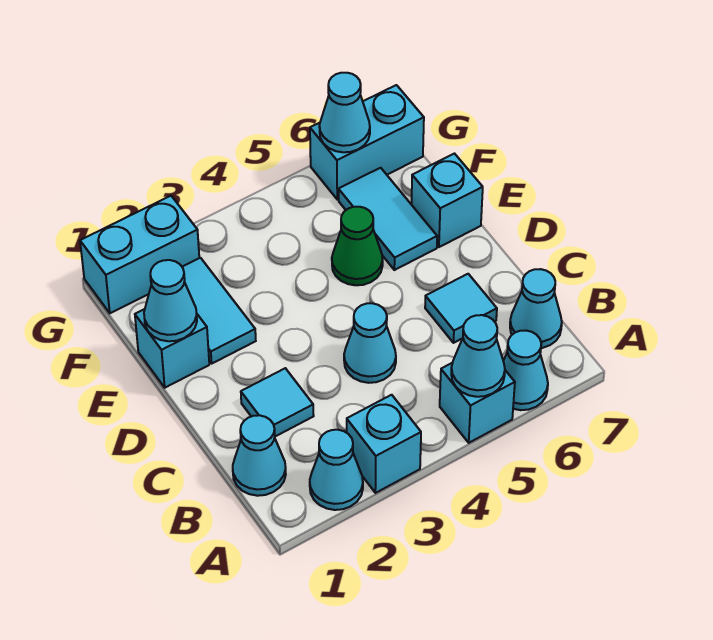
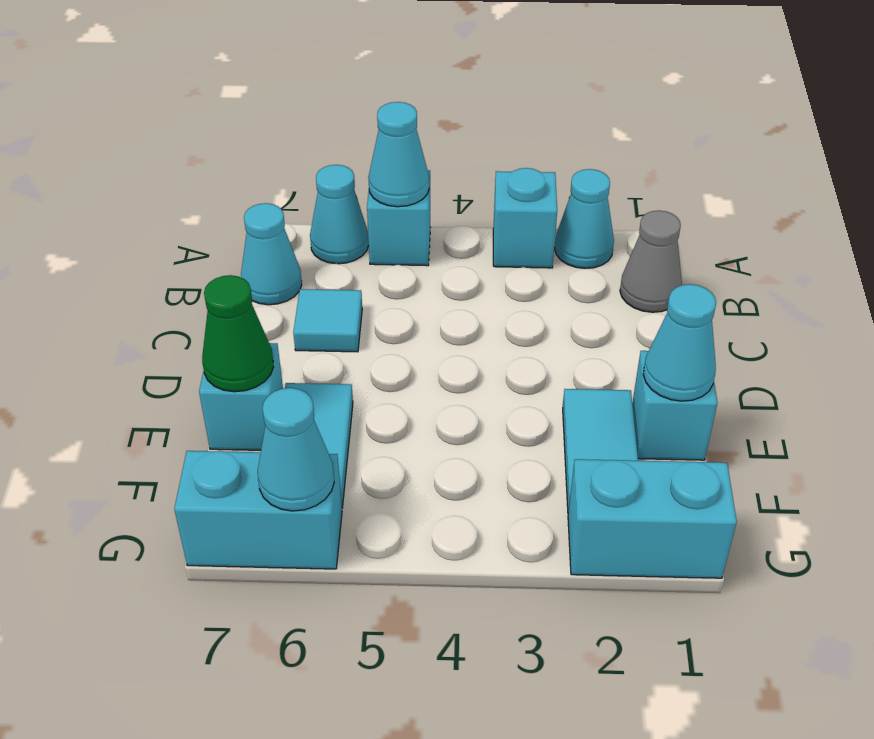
cyan cone B1 level 1 -> grey cone B1 level 1
cyan tile C2 level 1 -> none
cyan cone C4 level 1 -> none
green cone E5 level 1 -> green cone E7 level 2

